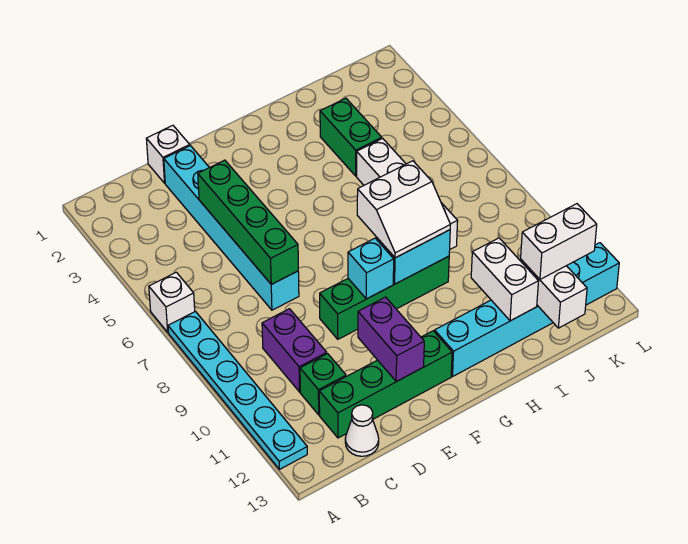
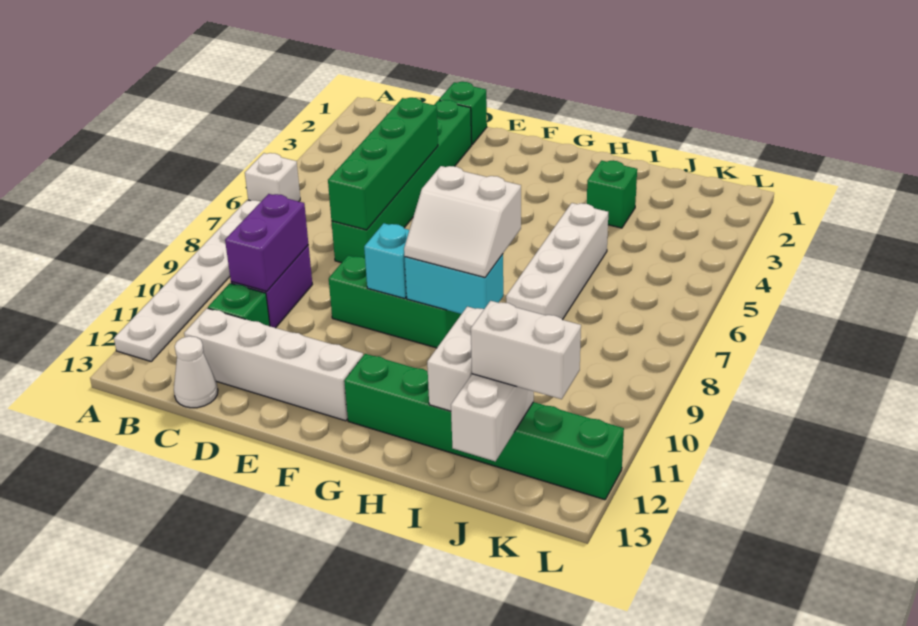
cyan plate A7:A12 level 1 -> white plate A7:A12 level 1
green brick C12:F12 level 1 -> white brick C12:F12 level 1
white brick D1 level 1 -> green brick D1 level 1
cyan brick D2:D7 level 1 -> green brick D2:D7 level 1
green brick E9:H9 level 1 -> green brick E9:G9 level 1
purple brick E11:E12 level 2 -> purple brick C9:C10 level 2
cyan brick G12:L12 level 1 -> green brick G12:L12 level 1
green brick I3:I4 level 1 -> green brick I3 level 1

